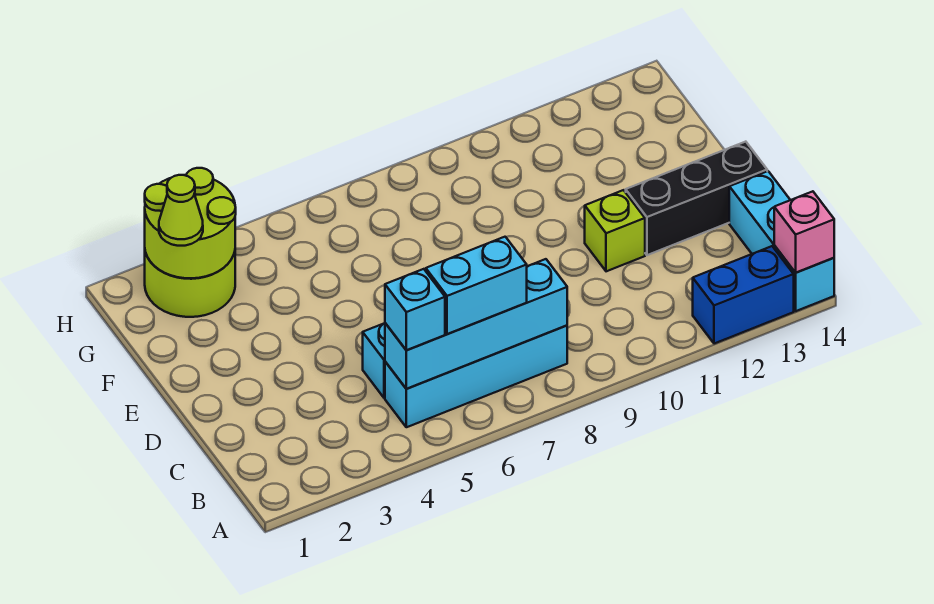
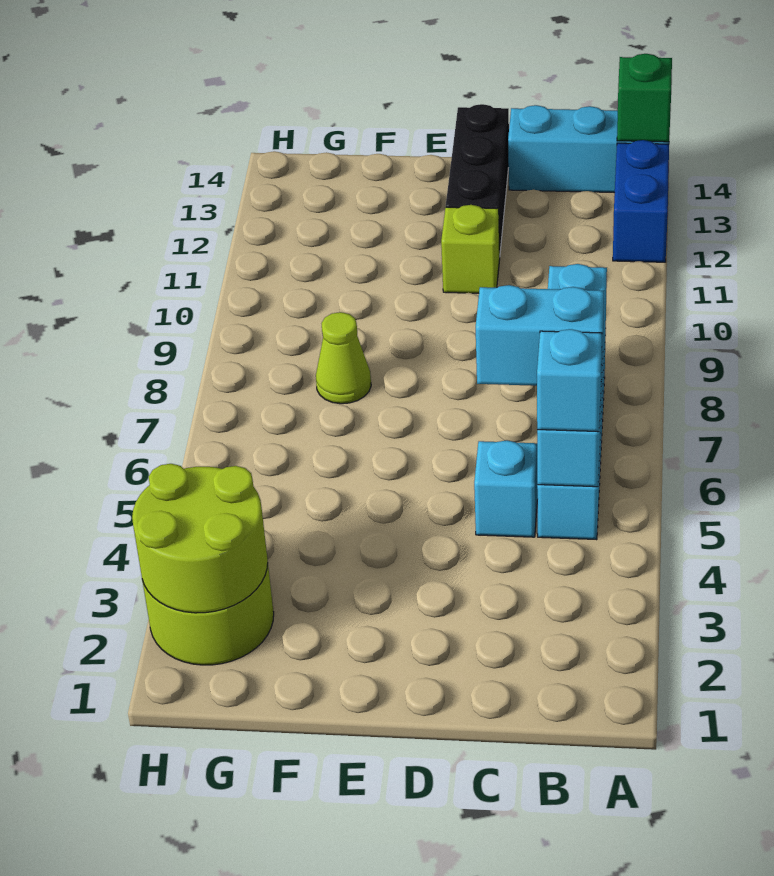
pink brick A14 level 2 -> green brick A14 level 2
cyan brick B6:B7 level 3 -> cyan brick B6:C6 level 3
lime cone G2 level 3 -> lime cone F8 level 1

